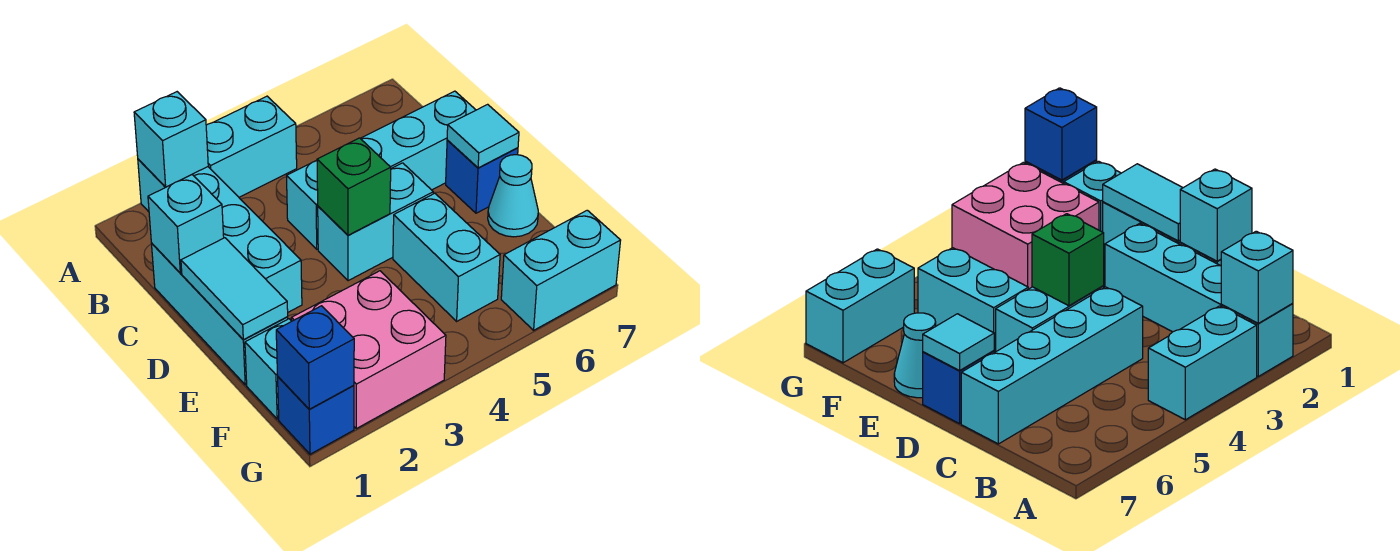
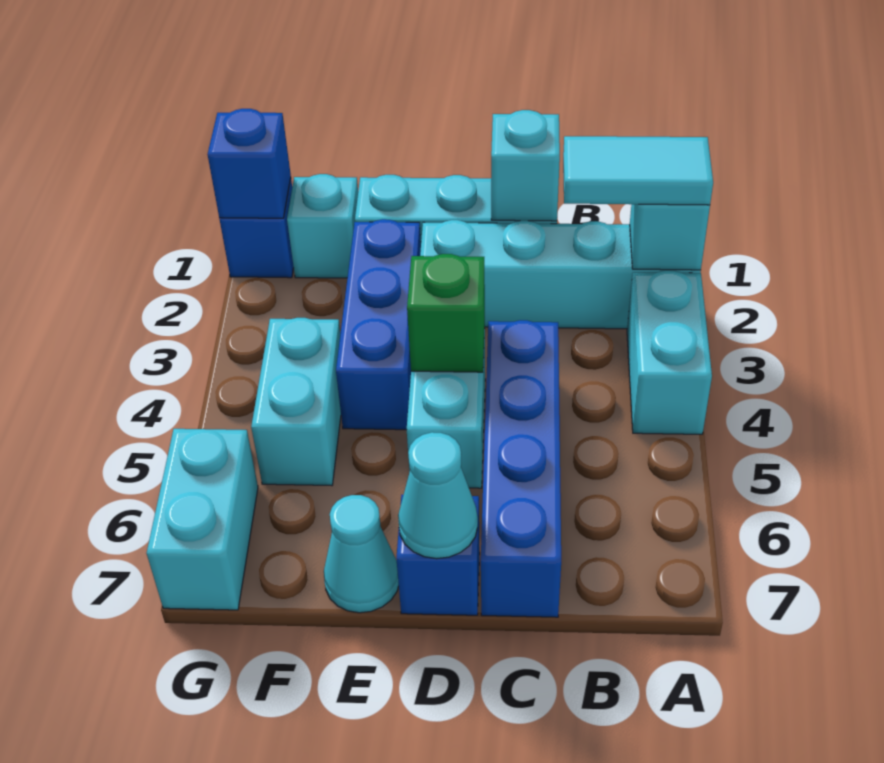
cyan brick C4:C7 level 1 -> blue brick C4:C7 level 1
cyan tile D1:E1 level 2 -> cyan tile A2:B2 level 3
cyan tile D7 level 2 -> cyan cone D7 level 2
none -> blue brick E2:E4 level 1
cyan brick E5:F5 level 1 -> cyan brick F4:F5 level 1
pink brick F2:G3 level 1 -> none

